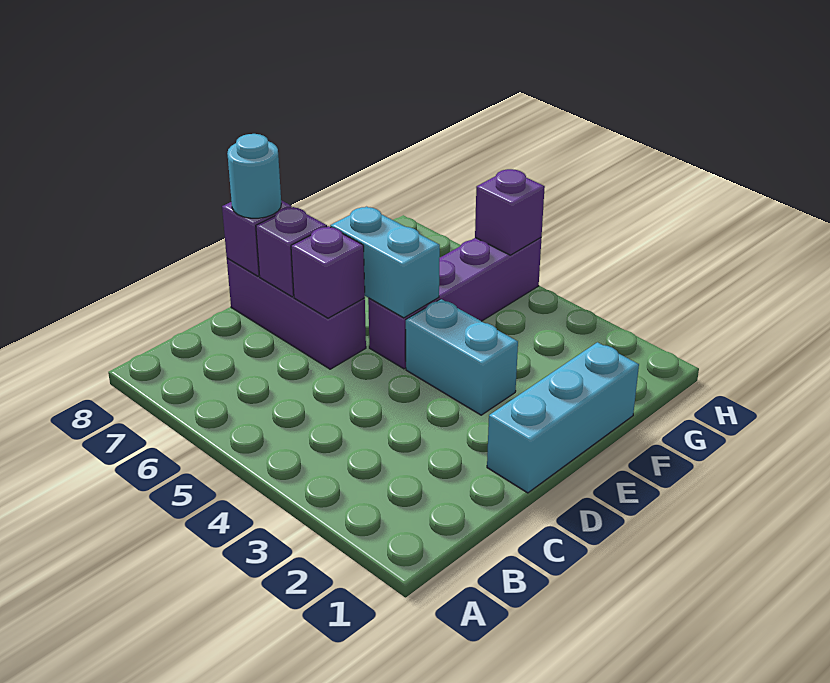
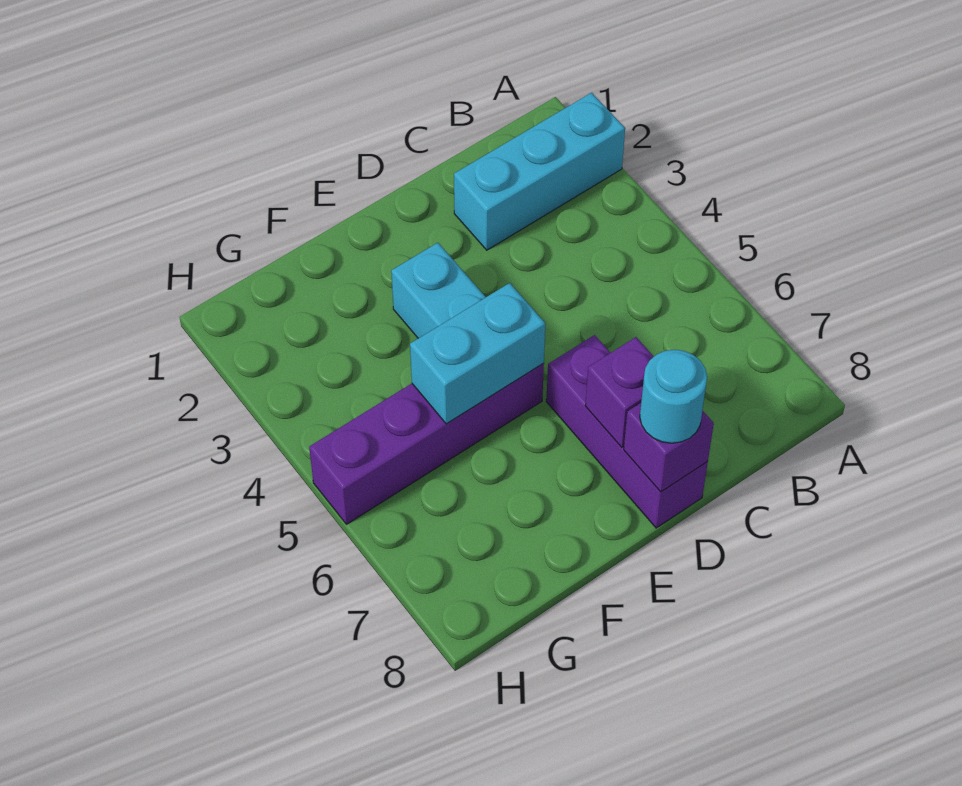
cyan brick D1:F1 level 1 -> cyan brick A2:C2 level 1
purple brick D6 level 2 -> none
cyan brick E5:E6 level 2 -> cyan brick E5:F5 level 2
purple brick H5 level 2 -> none

